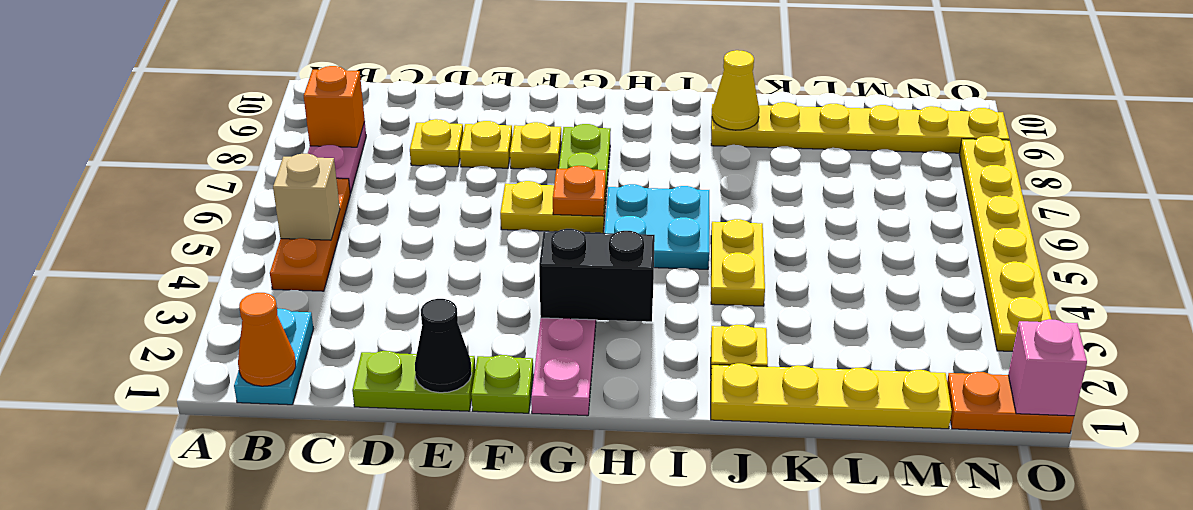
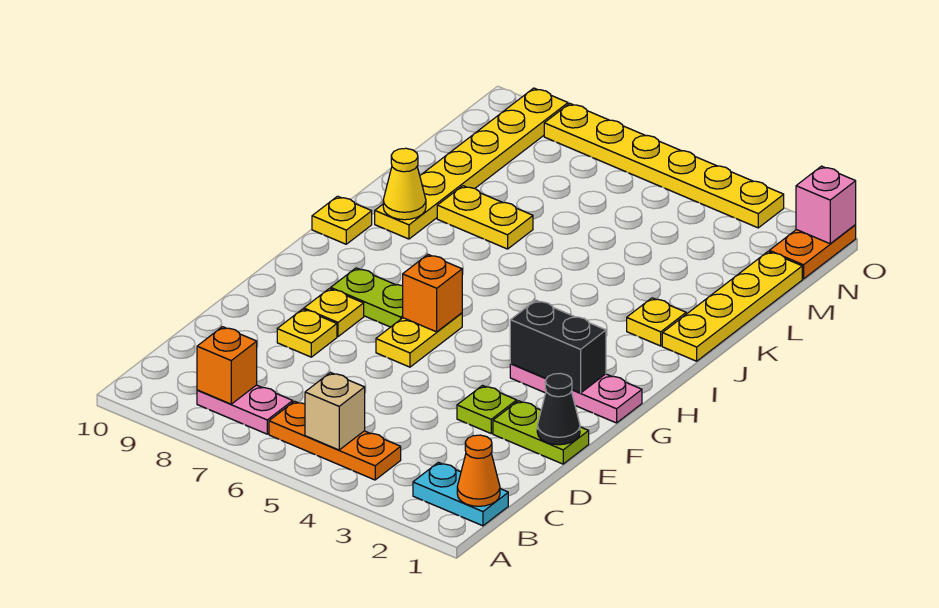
lime plate D1:E1 level 1 -> lime plate E1:E2 level 1
yellow plate D8 level 1 -> yellow plate I10 level 1
lime plate F1 level 1 -> lime plate E3 level 1
black brick G3:H3 level 2 -> black brick G2:G3 level 2
orange plate G6 level 2 -> orange brick G6 level 2
cyan plate H5:I6 level 1 -> none
yellow plate J4:J5 level 1 -> yellow plate K7:K8 level 1

